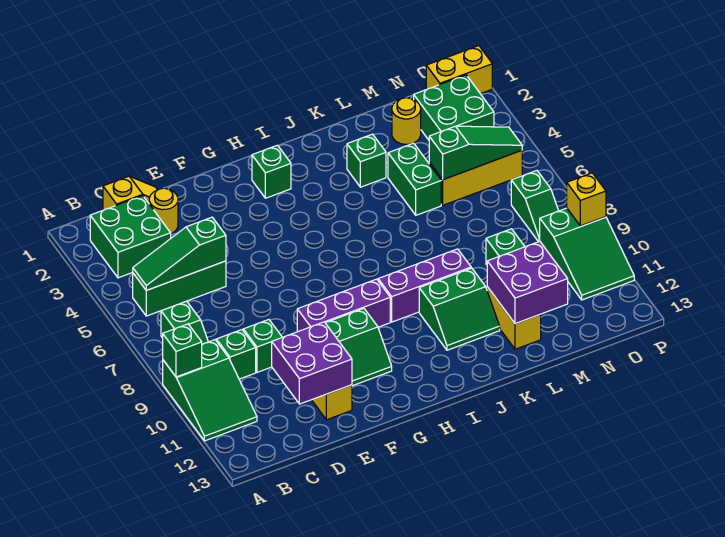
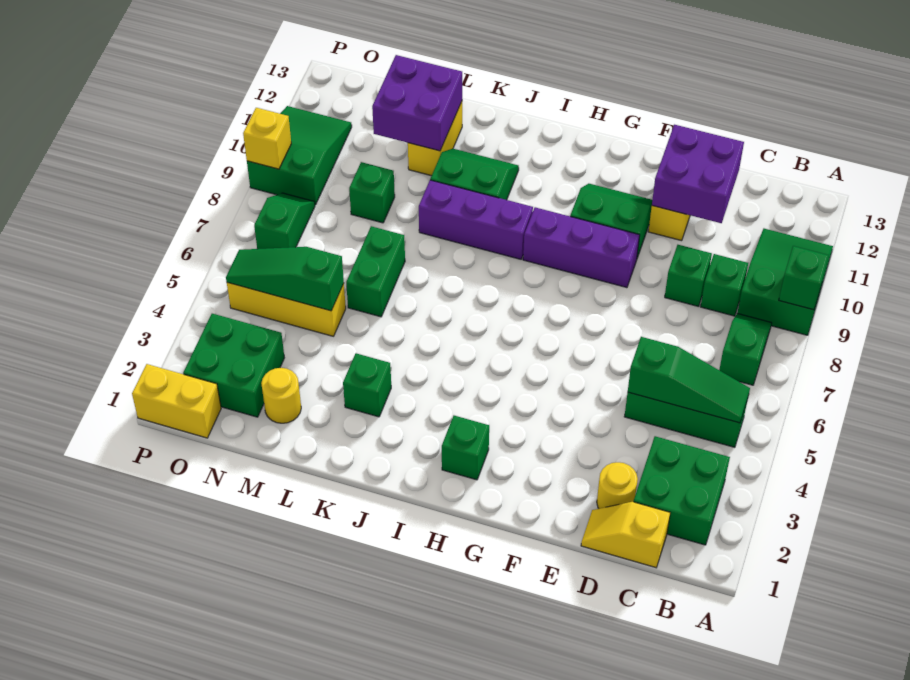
green brick L4:L5 level 1 -> green brick L6:L7 level 1

